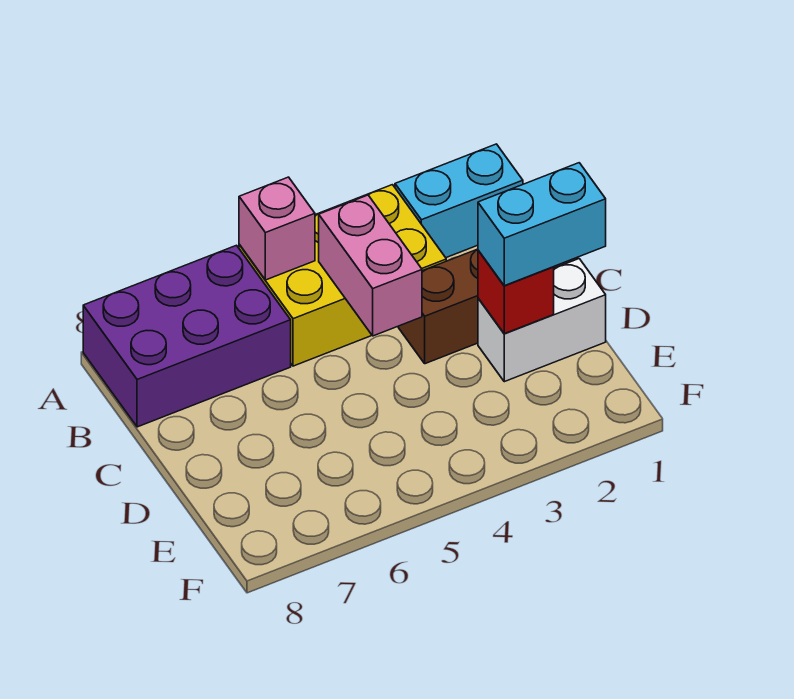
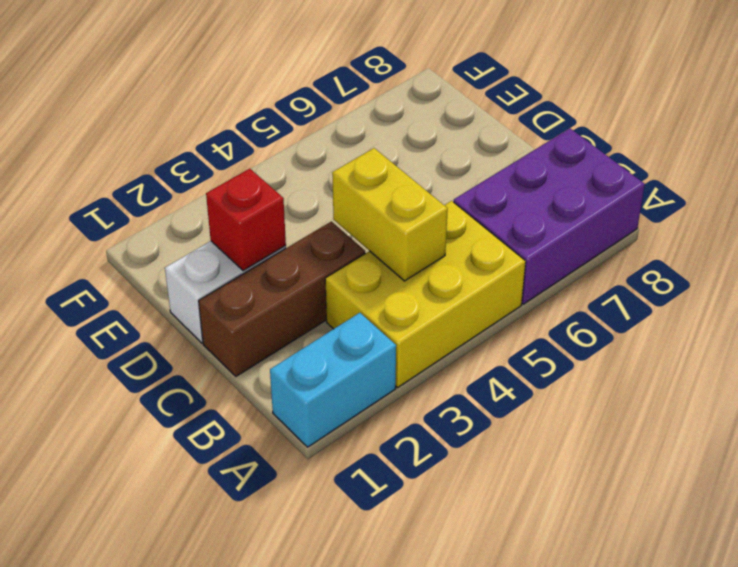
pink brick A5 level 2 -> none
pink brick B4:C4 level 2 -> yellow brick B4:C4 level 2
cyan brick D1:D2 level 3 -> none

